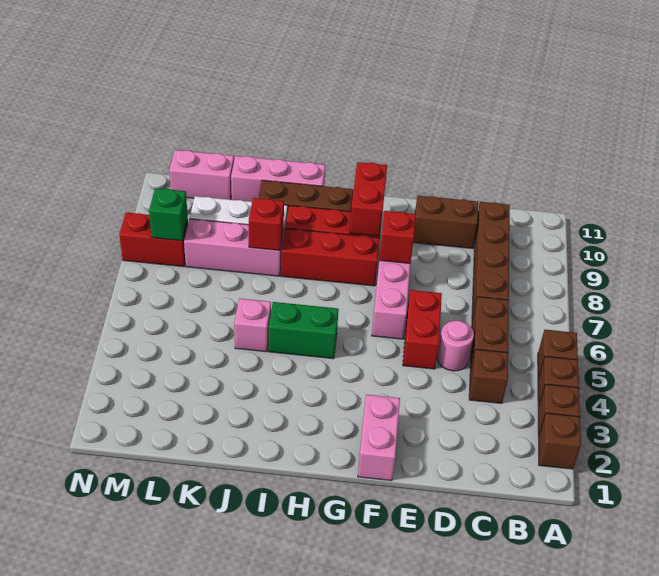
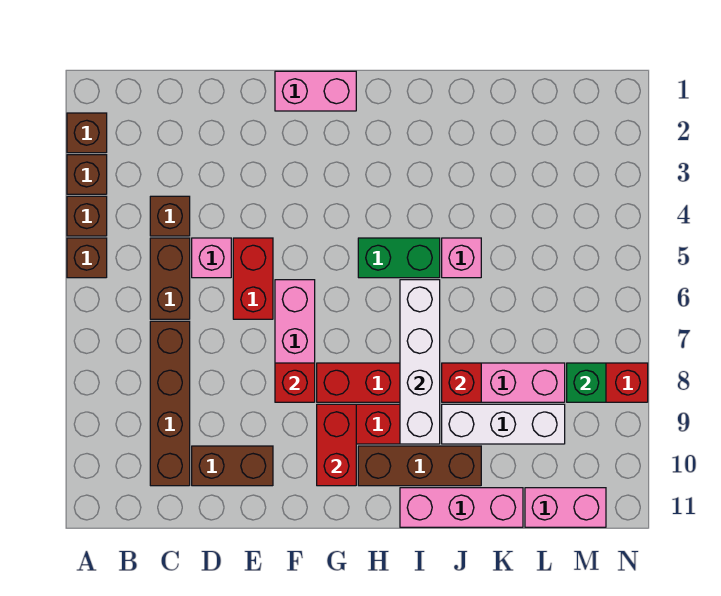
pink round brick D5 level 1 -> pink brick D5 level 1
pink brick F1:F2 level 1 -> pink brick F1:G1 level 1
none -> white brick I6:I9 level 2

